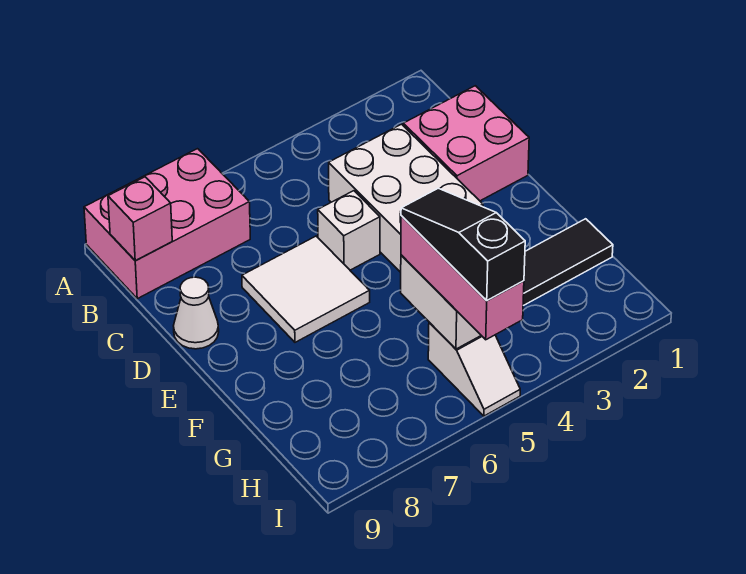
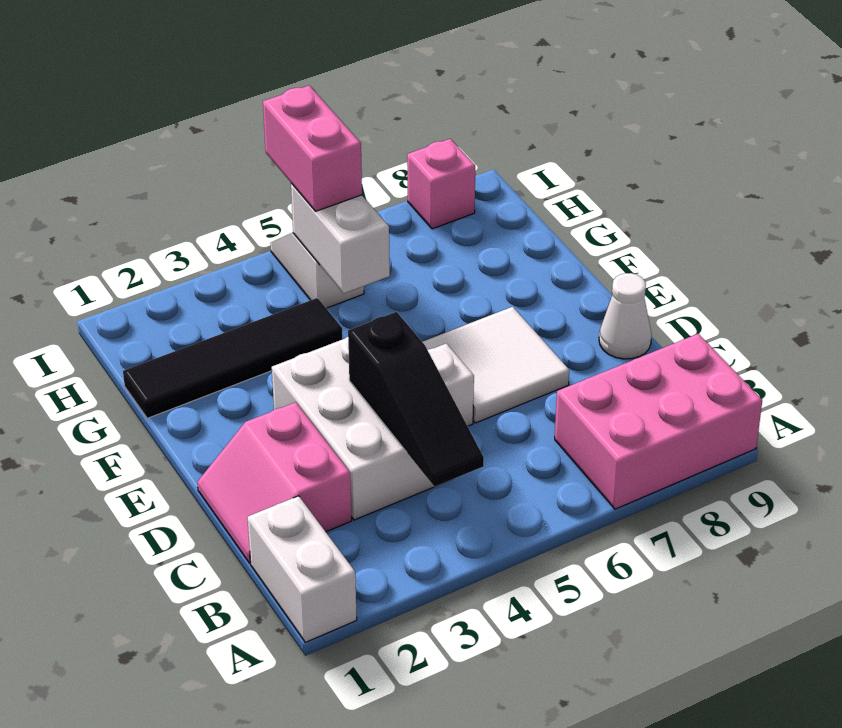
none -> white brick A1:B1 level 1
pink brick B9 level 2 -> pink brick I8 level 1
pink brick C1:D2 level 1 -> pink slope C1:D2 level 1 top 2
pink brick G5:I5 level 3 -> pink brick H5:I5 level 3
black slope G5:I5 level 4 top I -> black slope B4:D4 level 2 top D

